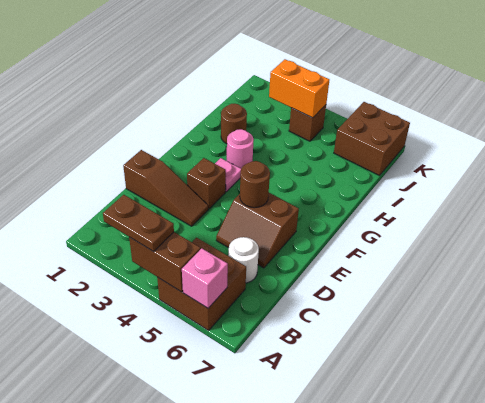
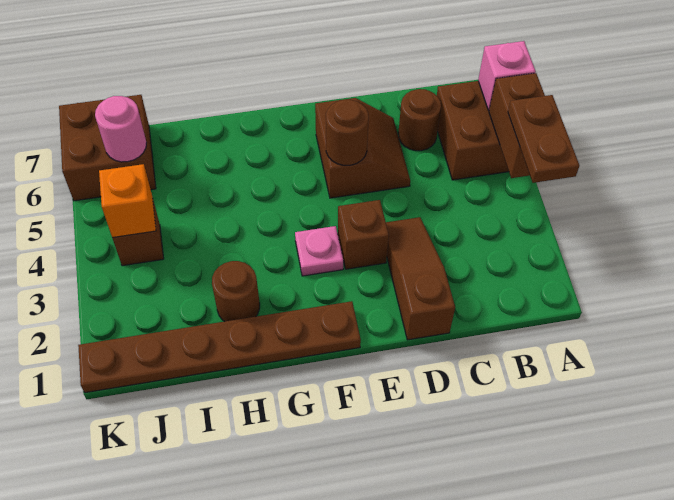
white round brick C6 level 1 -> brown round brick C6 level 1
none -> brown plate F1:K1 level 1
pink round brick G3 level 1 -> pink round brick J6 level 2
orange brick J3:J4 level 2 -> orange brick J4 level 2

